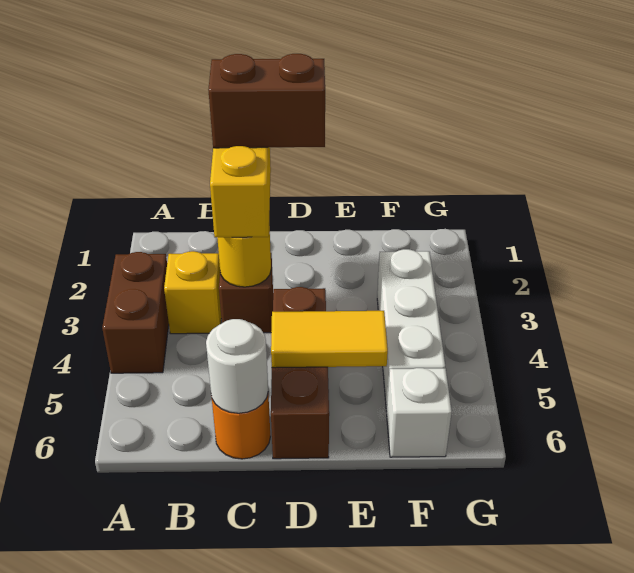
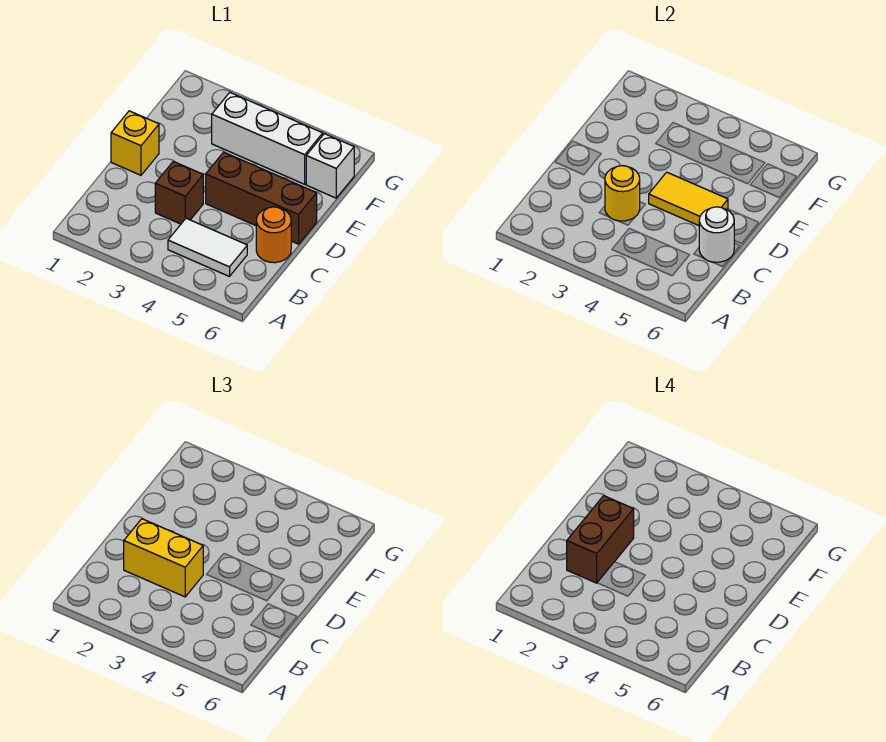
brown brick A3:A4 level 1 -> none
yellow brick B3 level 1 -> yellow brick D1 level 1
none -> white tile B4:B5 level 1
yellow tile D5:E5 level 2 -> yellow tile D4:D5 level 2

